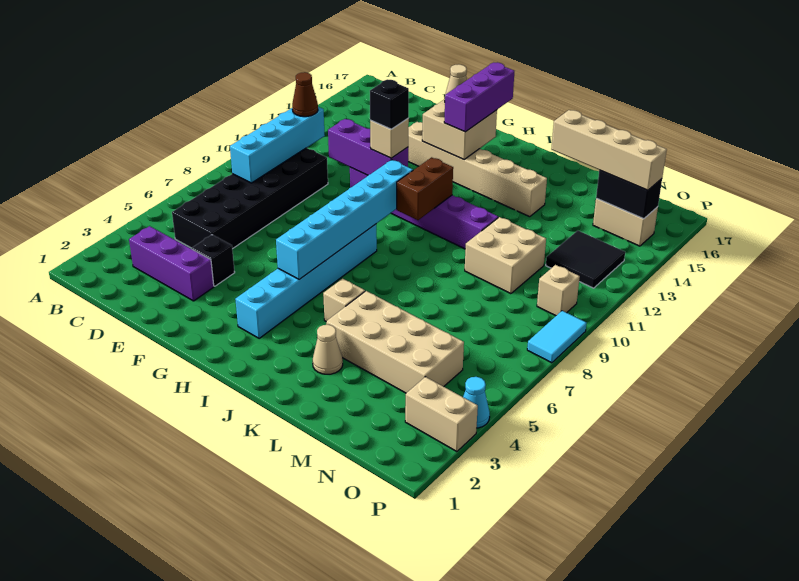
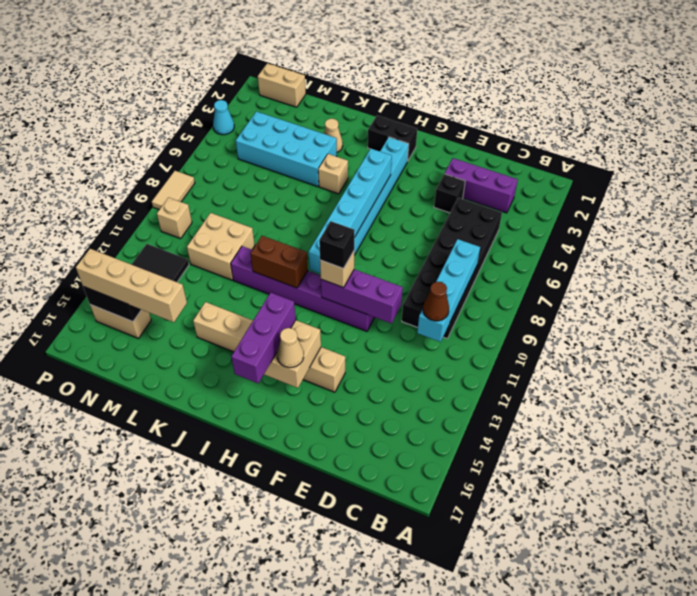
none -> black brick H2:I2 level 1
brown brick I10:I11 level 2 -> brown brick I11:J11 level 2
tan brick K4:N5 level 1 -> cyan brick K4:N5 level 1
tan brick O3:P3 level 1 -> tan brick N1:O1 level 1
cyan tile P8:P9 level 1 -> tan tile P8:P9 level 1

